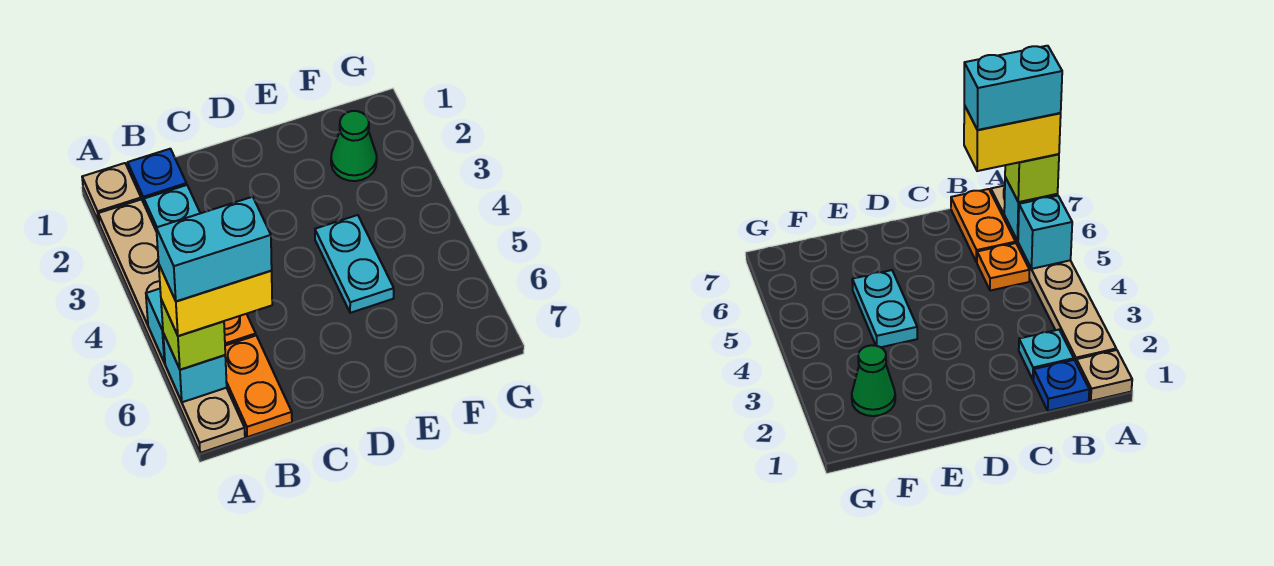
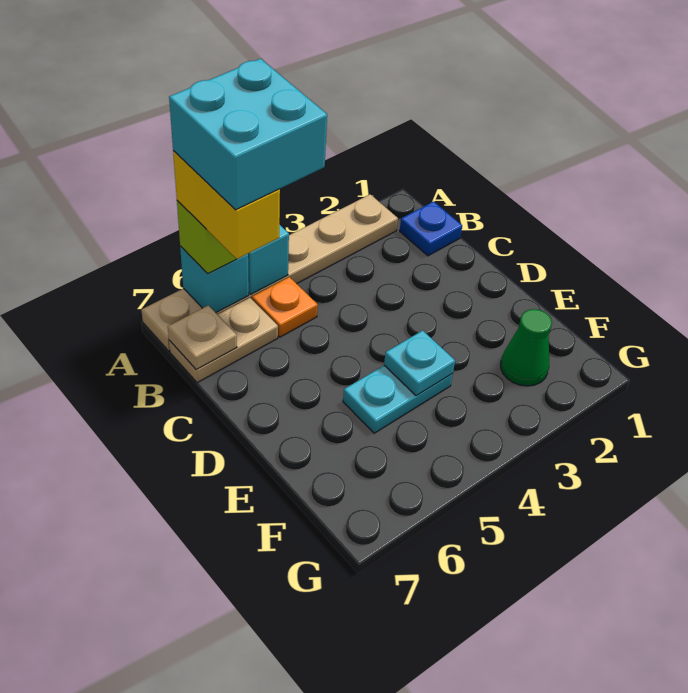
tan plate A1 level 1 -> tan plate B7 level 2
cyan brick A6:B6 level 5 -> cyan brick A5:B6 level 5
cyan plate B2 level 1 -> cyan plate E4 level 2
orange plate B6:B7 level 1 -> tan plate B6:B7 level 1

